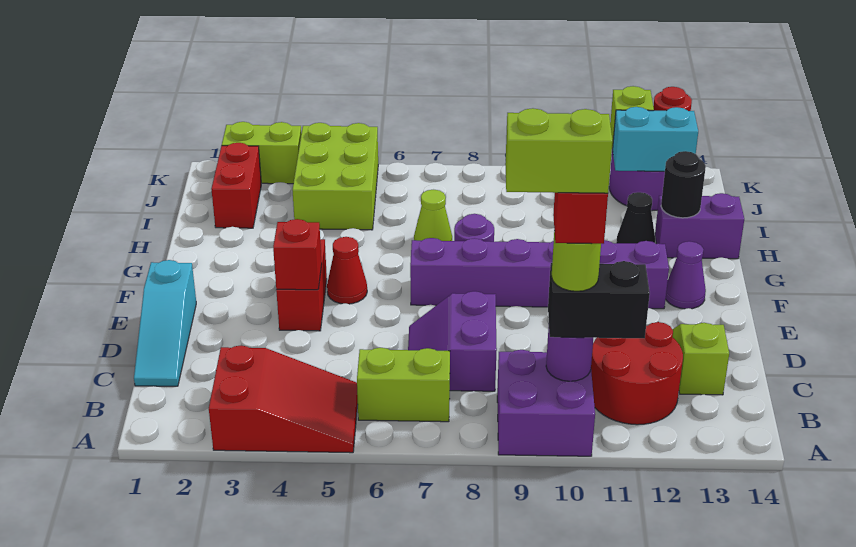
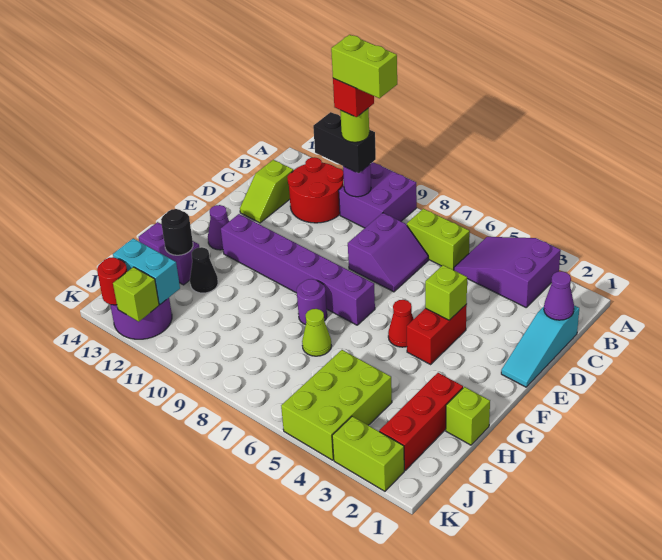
red slope A3:B5 level 1 top 3 -> purple slope A3:B5 level 1 top 3
cyan slope C1:E1 level 1 top E -> cyan slope C1:E1 level 1 top C
none -> purple cone C1 level 2
red brick E4 level 2 -> lime brick E4 level 2
none -> lime brick H1 level 1
red brick I2:J2 level 1 -> red brick H2:J2 level 1

